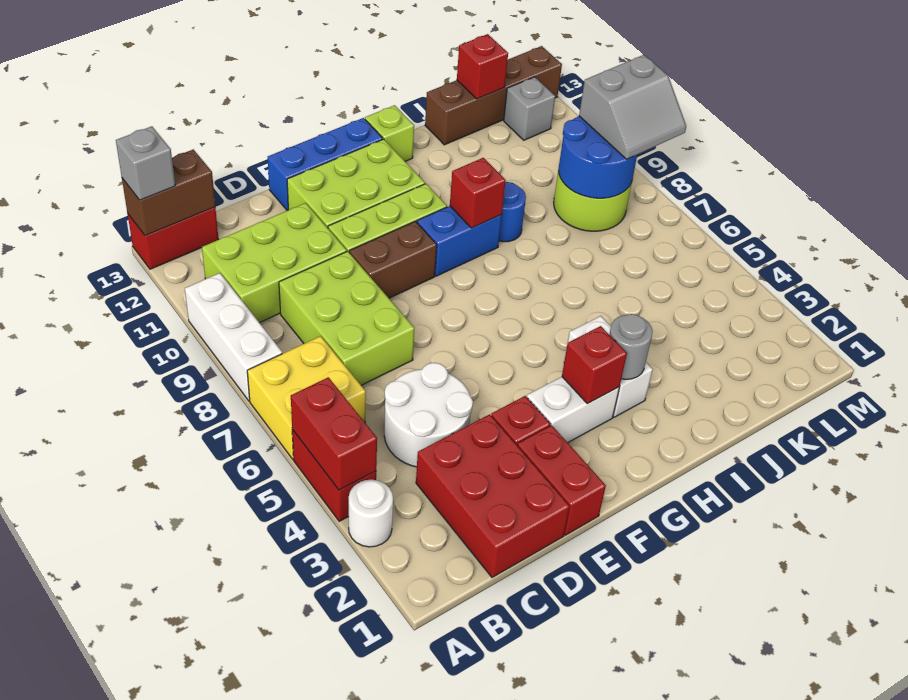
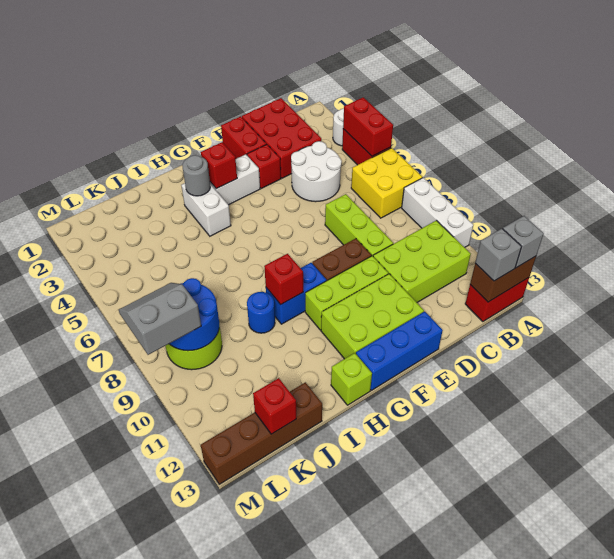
lime brick C7:D9 level 1 -> lime brick D7:D9 level 1
grey brick L12 level 1 -> grey brick B13 level 3

